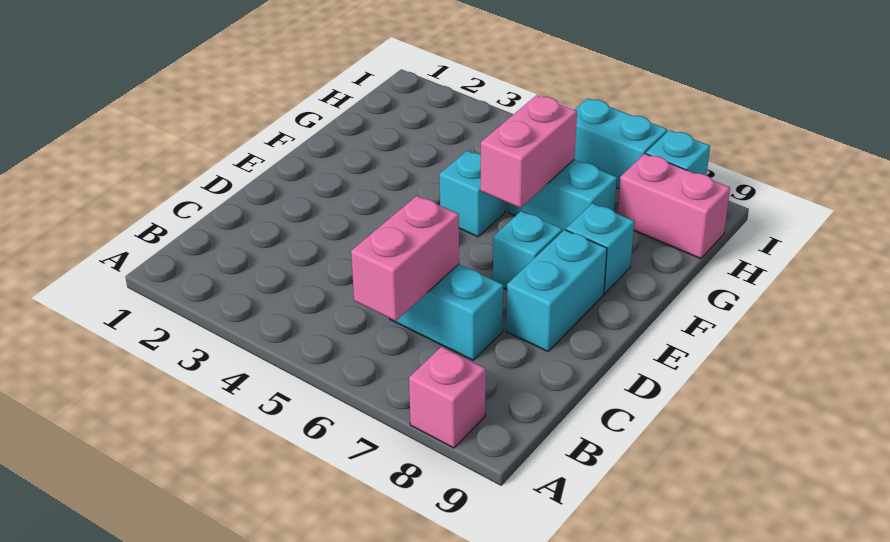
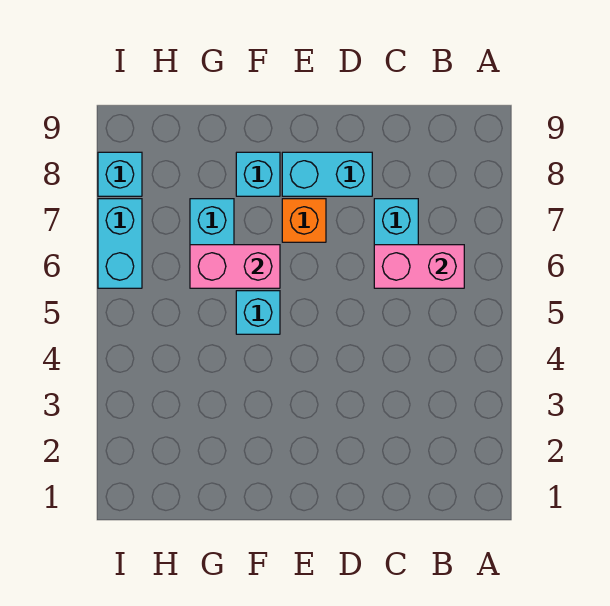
pink brick A8 level 1 -> none
cyan brick E7 level 1 -> orange brick E7 level 1
pink brick H8:H9 level 1 -> none

